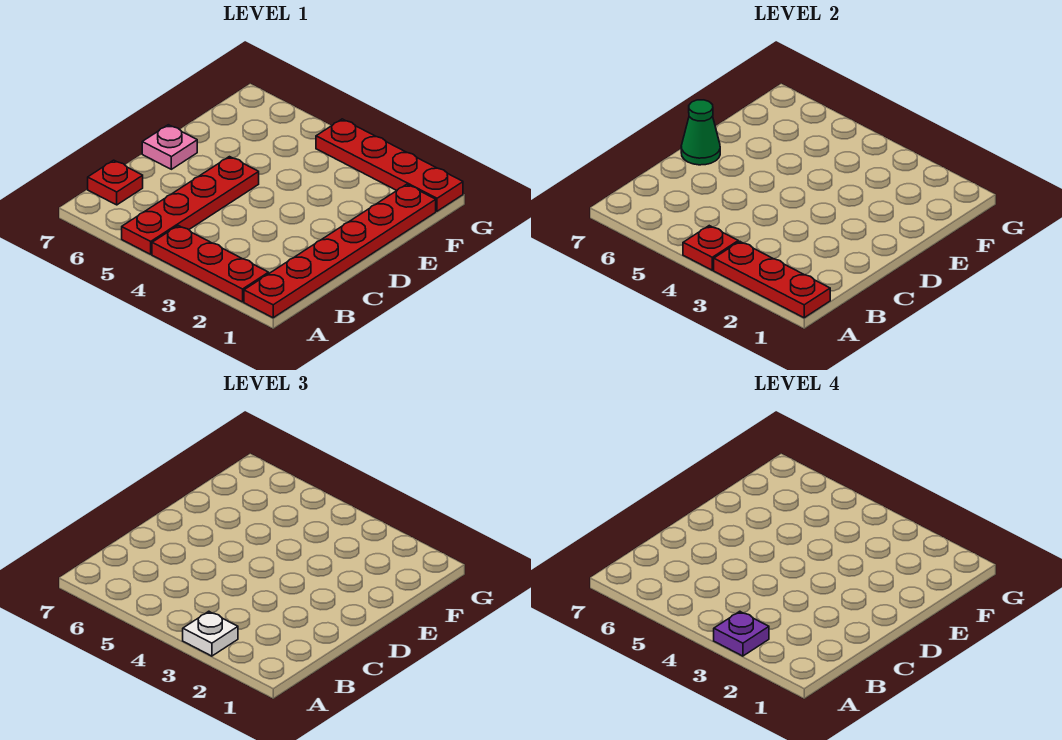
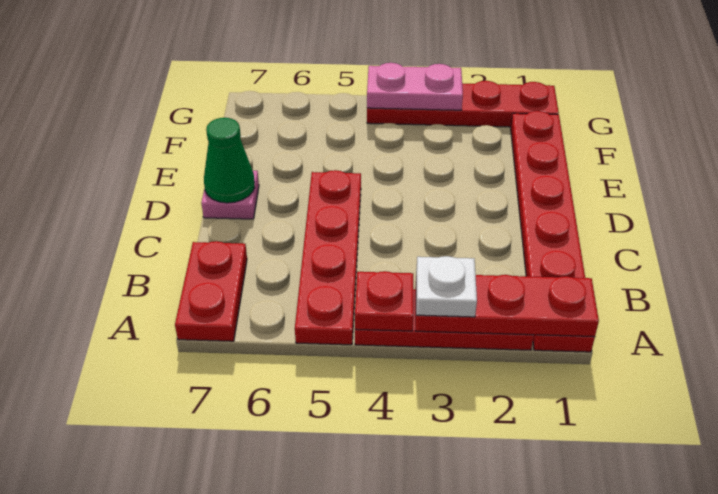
purple plate A3 level 4 -> none
red plate B7 level 1 -> red plate A7:B7 level 1
none -> pink plate G3:G4 level 2

